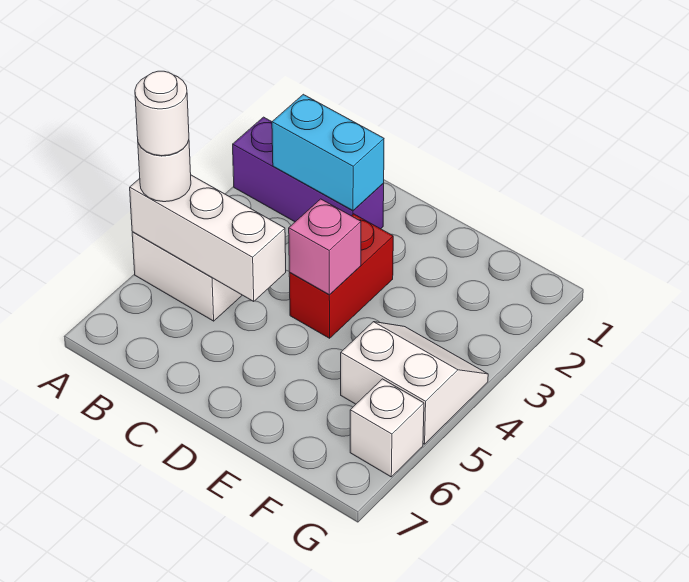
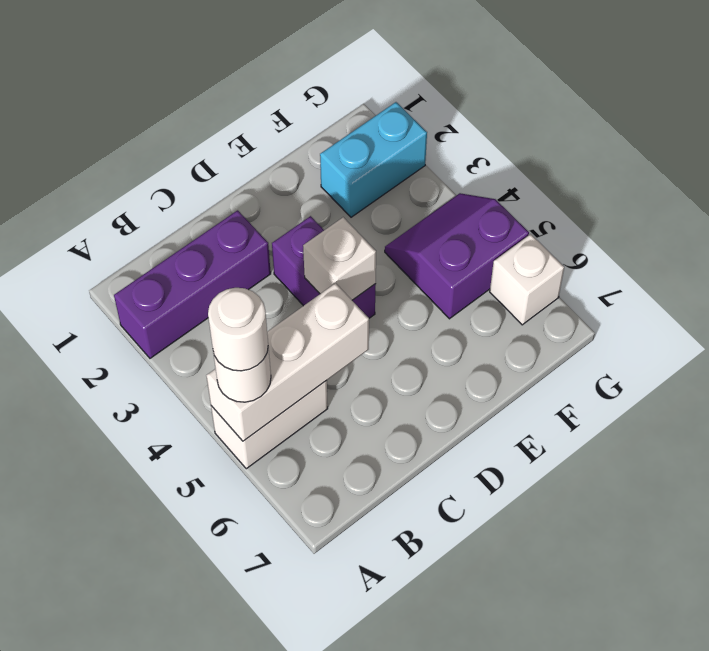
cyan brick B2:C2 level 2 -> cyan brick F2:G2 level 1
red brick D3:D4 level 1 -> purple brick D3:D4 level 1
pink brick D4 level 2 -> white brick D4 level 2
white slope F4:G5 level 1 top 5 -> purple slope F4:G5 level 1 top 5

